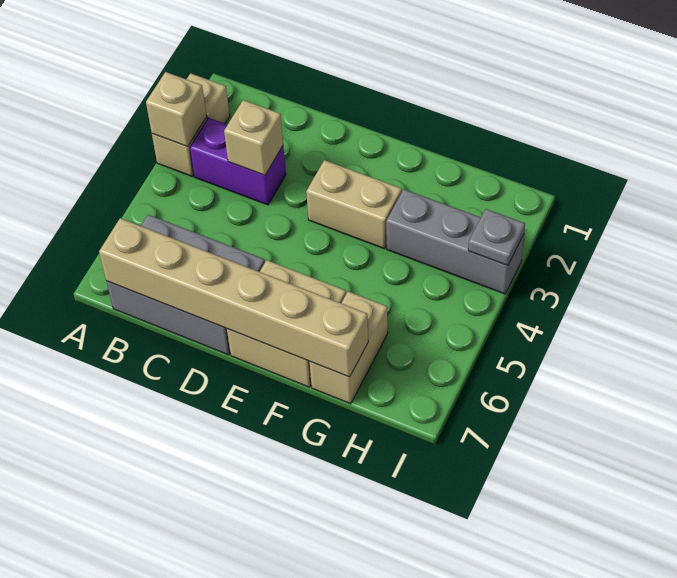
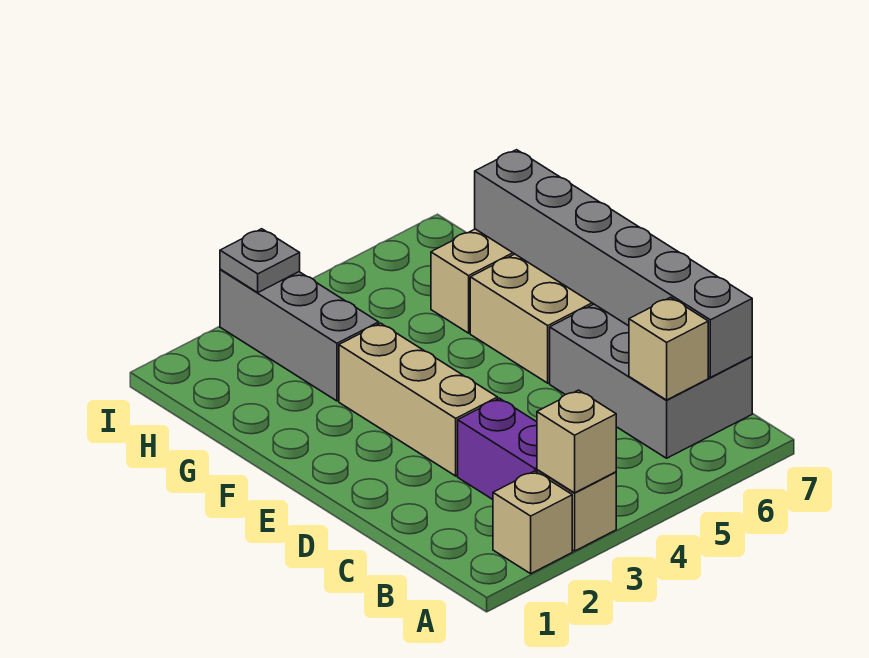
tan brick B7:G7 level 2 -> grey brick B7:G7 level 2
tan brick C3 level 2 -> tan brick B6 level 2
tan brick E3:F3 level 1 -> tan brick D3:F3 level 1

